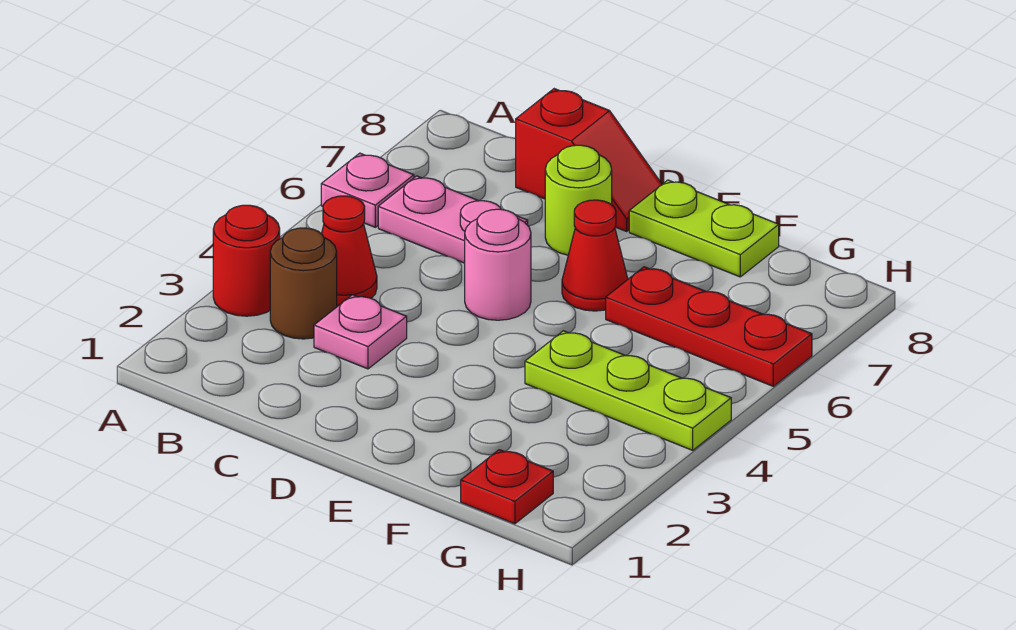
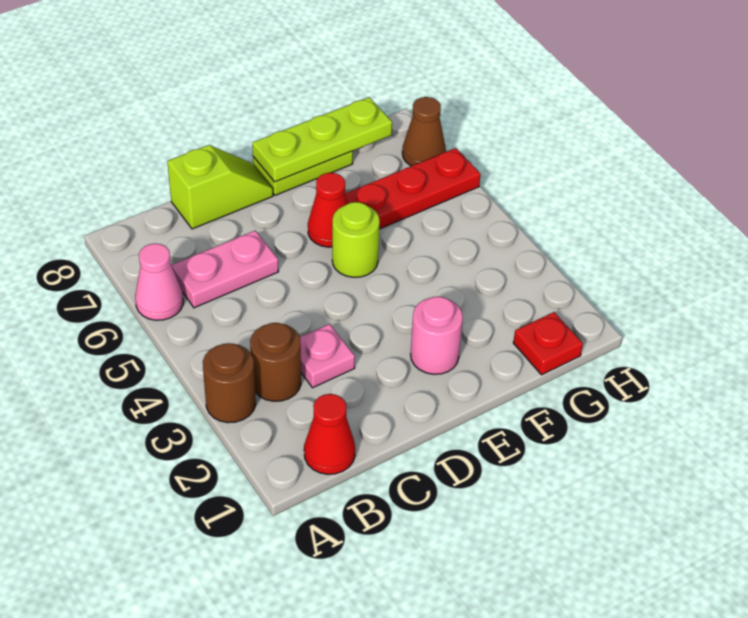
red round brick A3 level 1 -> brown round brick A3 level 1
pink plate A6 level 1 -> pink cone A6 level 1
red cone B4 level 1 -> red cone B1 level 1
red slope C8:D8 level 1 top C -> lime slope C8:D8 level 1 top C
pink round brick D5 level 1 -> pink round brick E2 level 1
lime round brick D7 level 1 -> lime round brick E5 level 1
lime plate F4:H4 level 1 -> lime plate E8:G8 level 2
none -> brown cone H7 level 1

